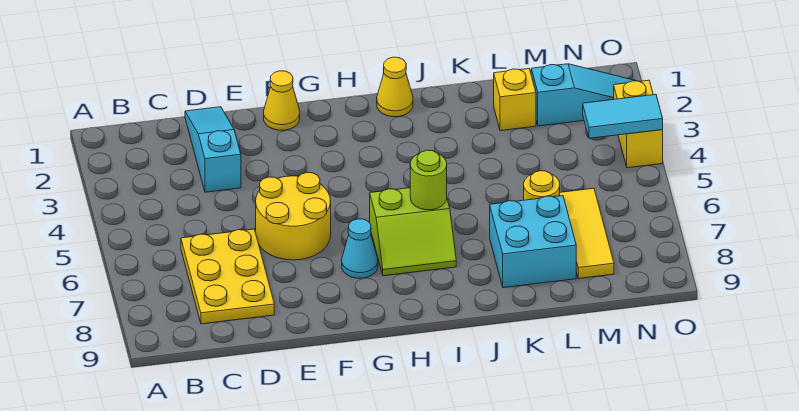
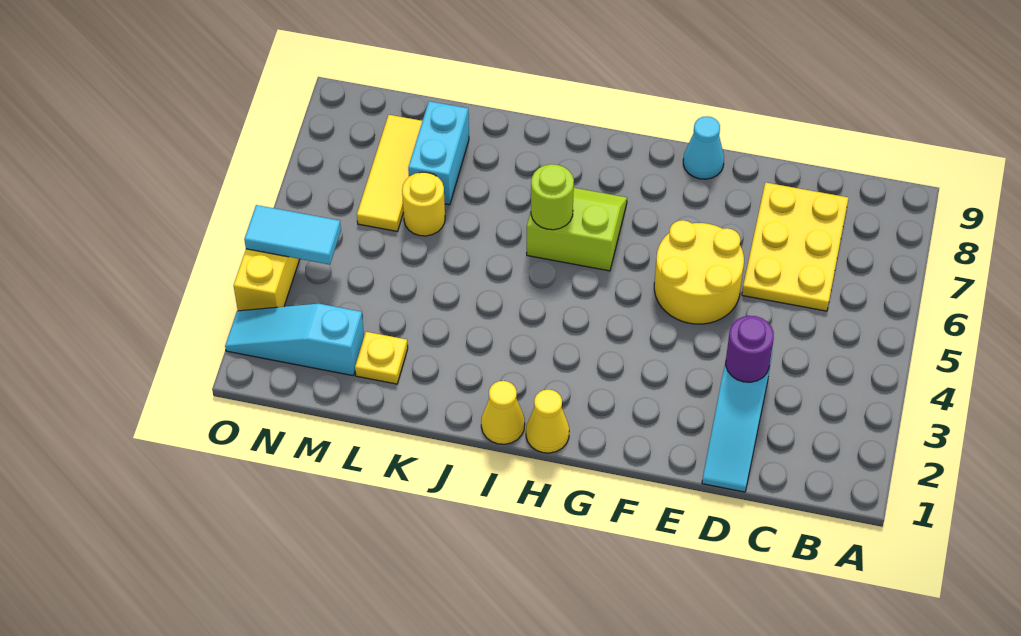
none -> purple round brick D3 level 2
yellow cone F1 level 1 -> yellow cone H1 level 1
cyan cone G7 level 1 -> cyan cone F9 level 1
cyan brick K7:L8 level 1 -> cyan brick L7:L8 level 1
yellow brick L2 level 1 -> yellow plate L2 level 1

